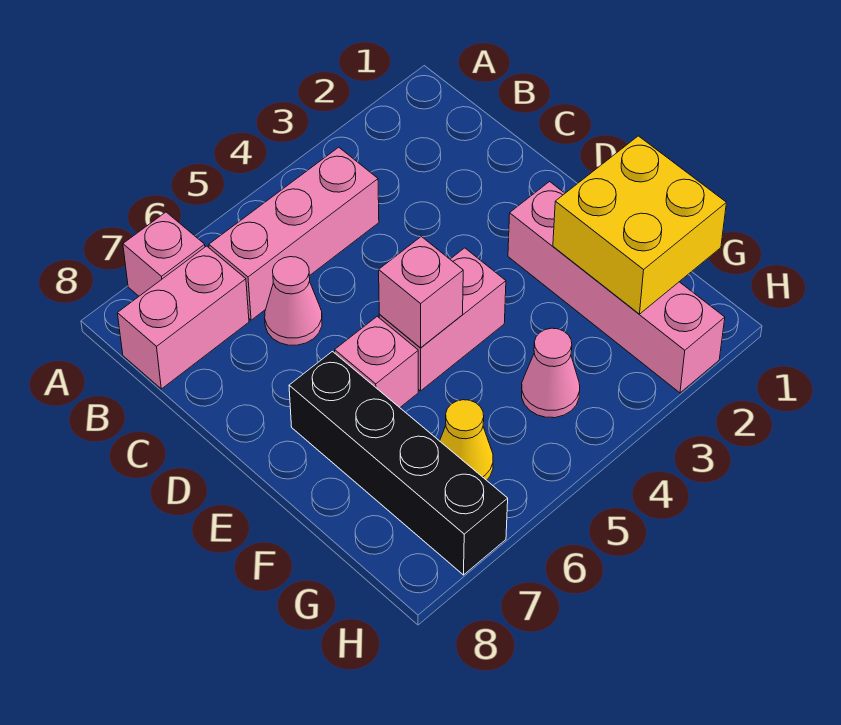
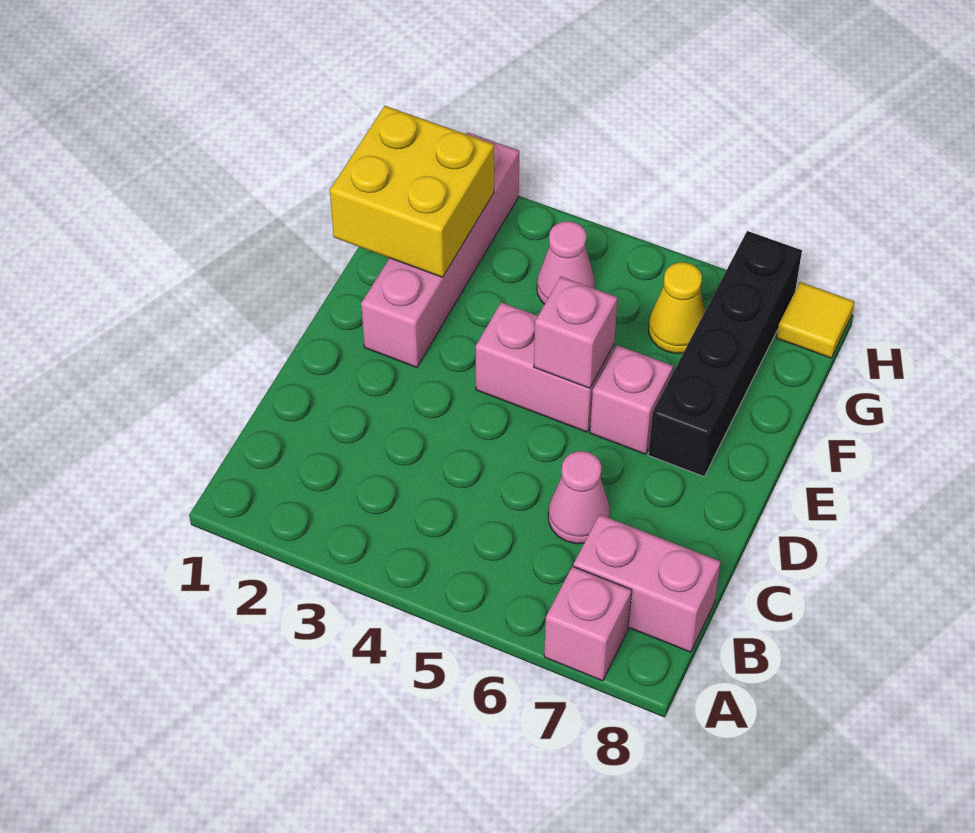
pink brick B4:B6 level 1 -> none
none -> yellow tile H8 level 1

